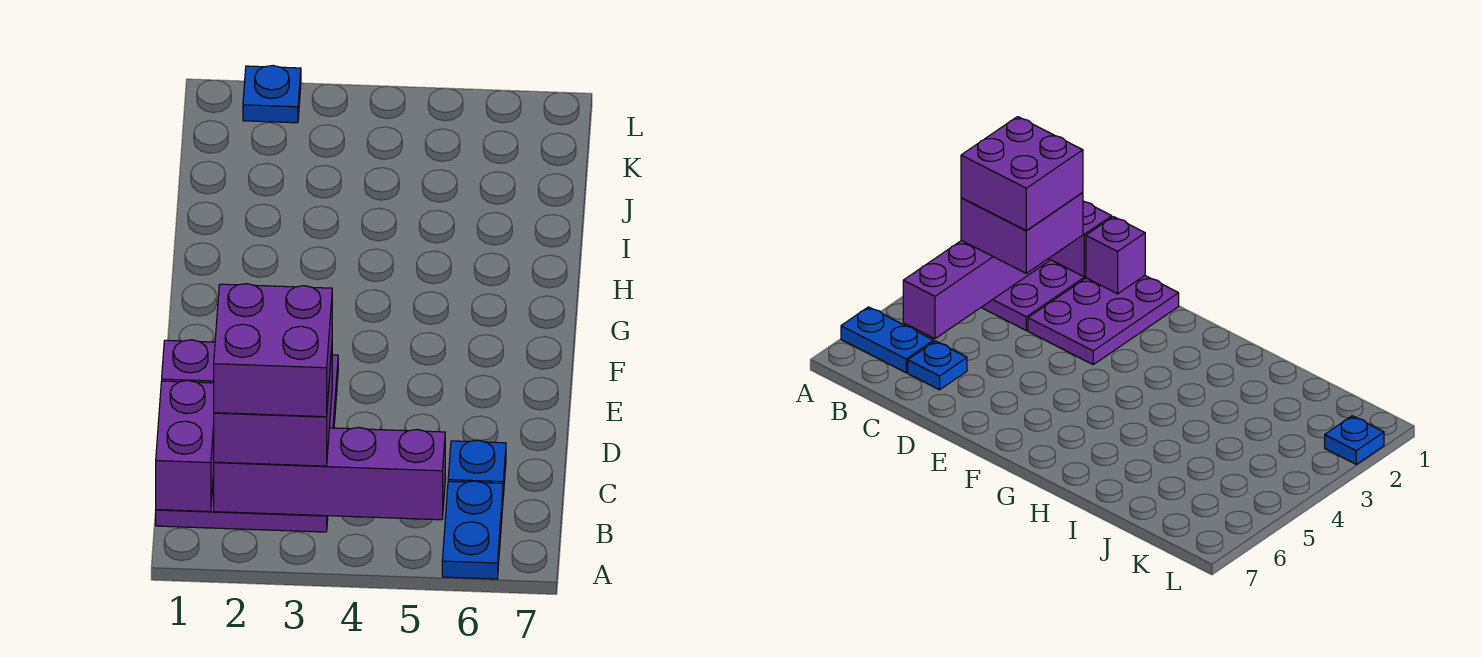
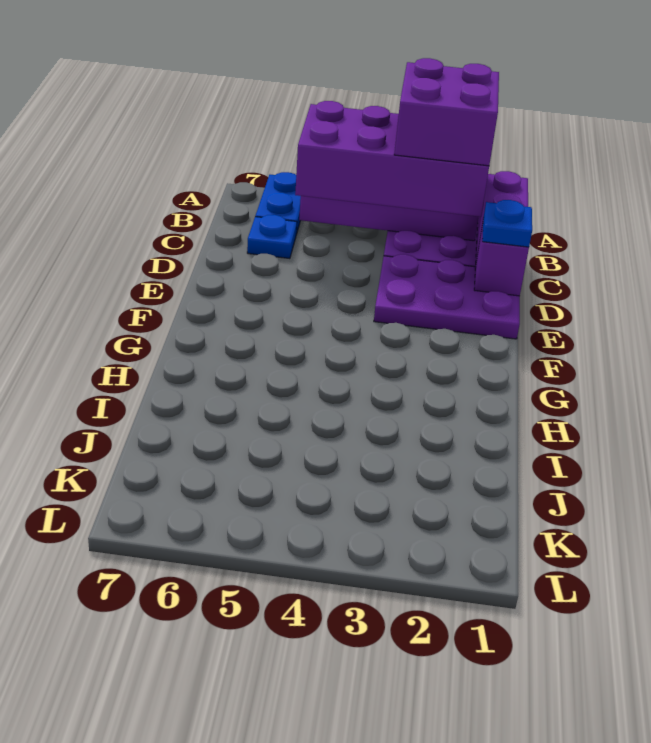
purple brick B2:C3 level 3 -> purple brick B2:C5 level 3
blue plate L2 level 1 -> blue plate D1 level 3

